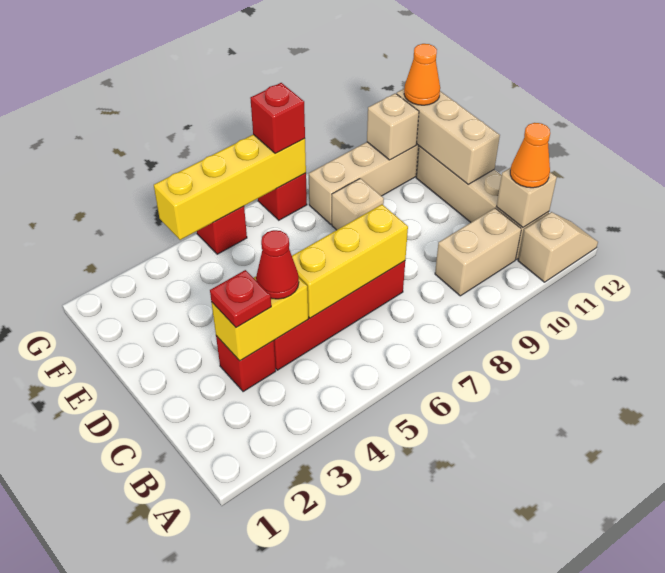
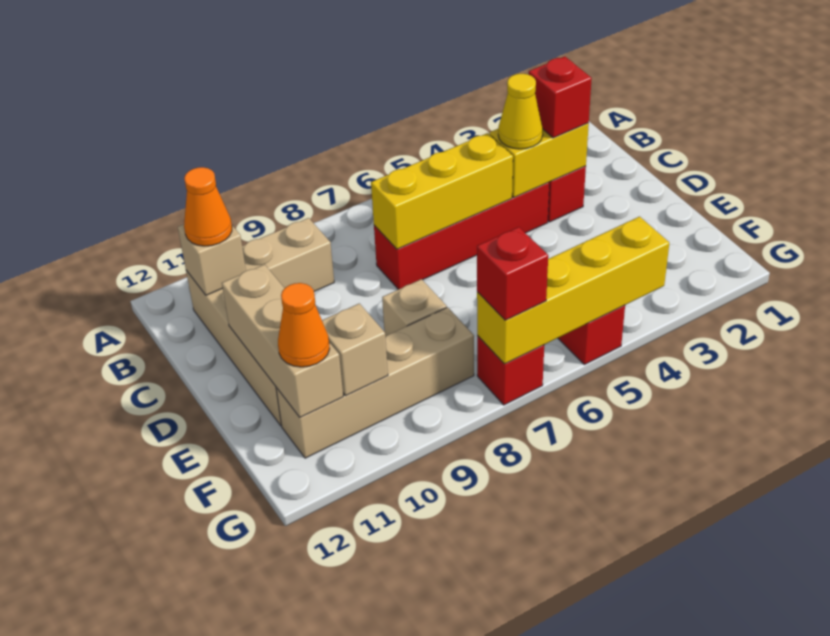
tan slope A11:A12 level 1 top 11 -> none
red plate C3 level 3 -> red brick C3 level 3
red cone C4 level 3 -> yellow cone C4 level 3

